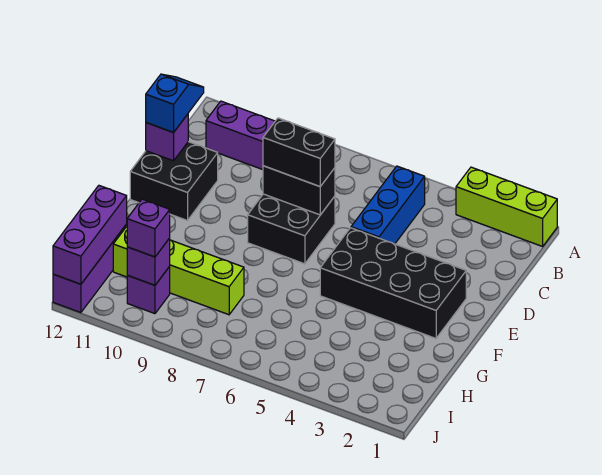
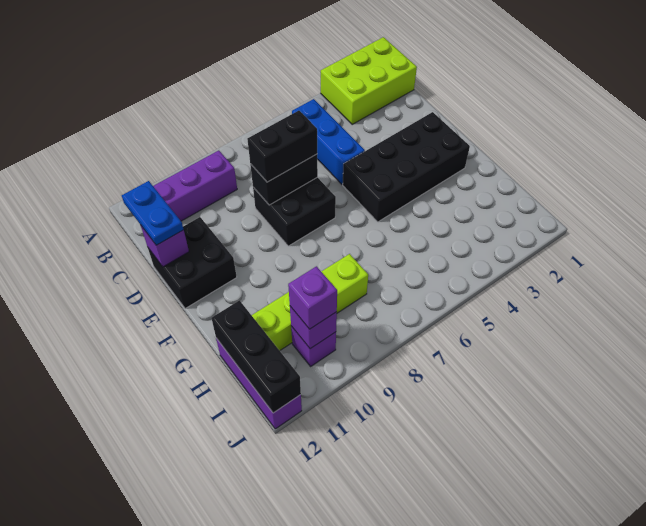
lime brick A1:A3 level 1 -> lime brick A1:B3 level 1
blue slope C12:D12 level 3 top D -> blue plate C12:D12 level 3
purple brick H12:J12 level 2 -> black brick H12:J12 level 2

